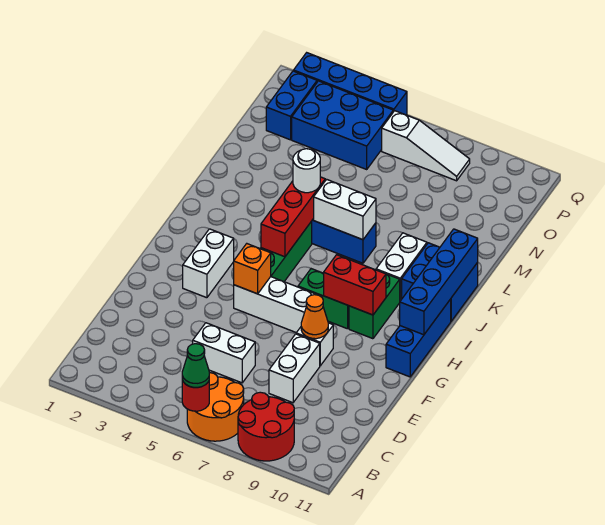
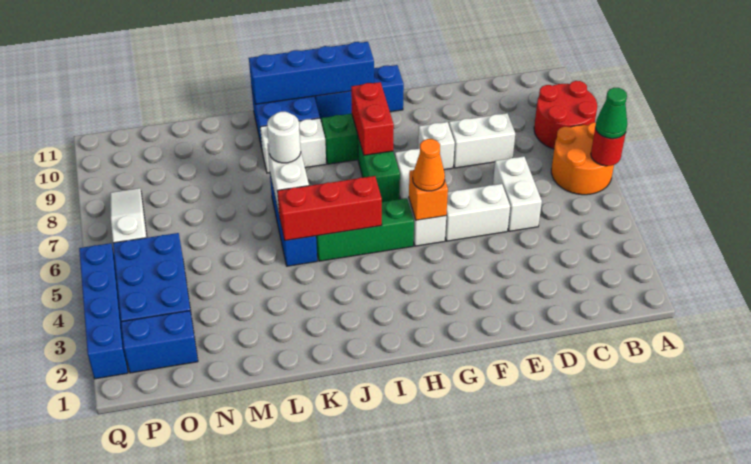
orange cone F8 level 2 -> orange cone G5 level 3
white brick G3:H3 level 1 -> white brick E5:F5 level 1
white round brick K5 level 3 -> white round brick K7 level 3

